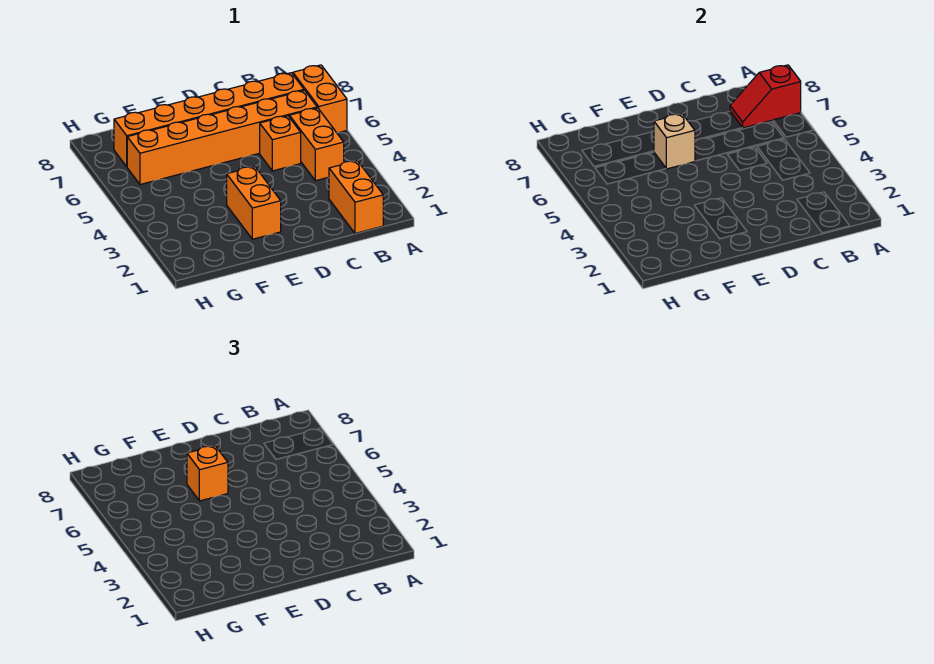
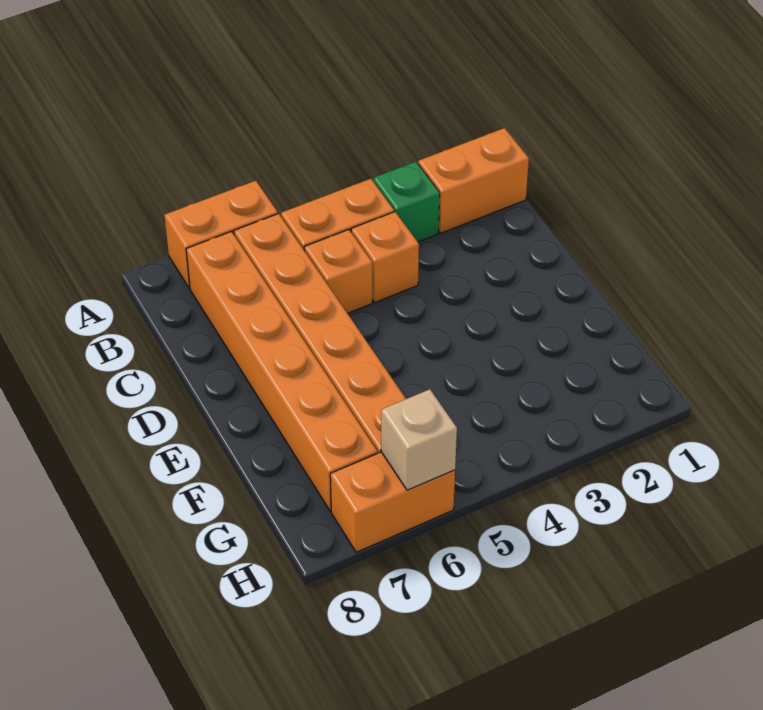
red slope A7:B7 level 2 top A -> none
none -> green brick B3 level 1
orange brick E2:E3 level 1 -> orange brick H6:H7 level 1
tan brick E6 level 2 -> tan brick H6 level 2
orange brick E6 level 3 -> orange brick C4 level 1

